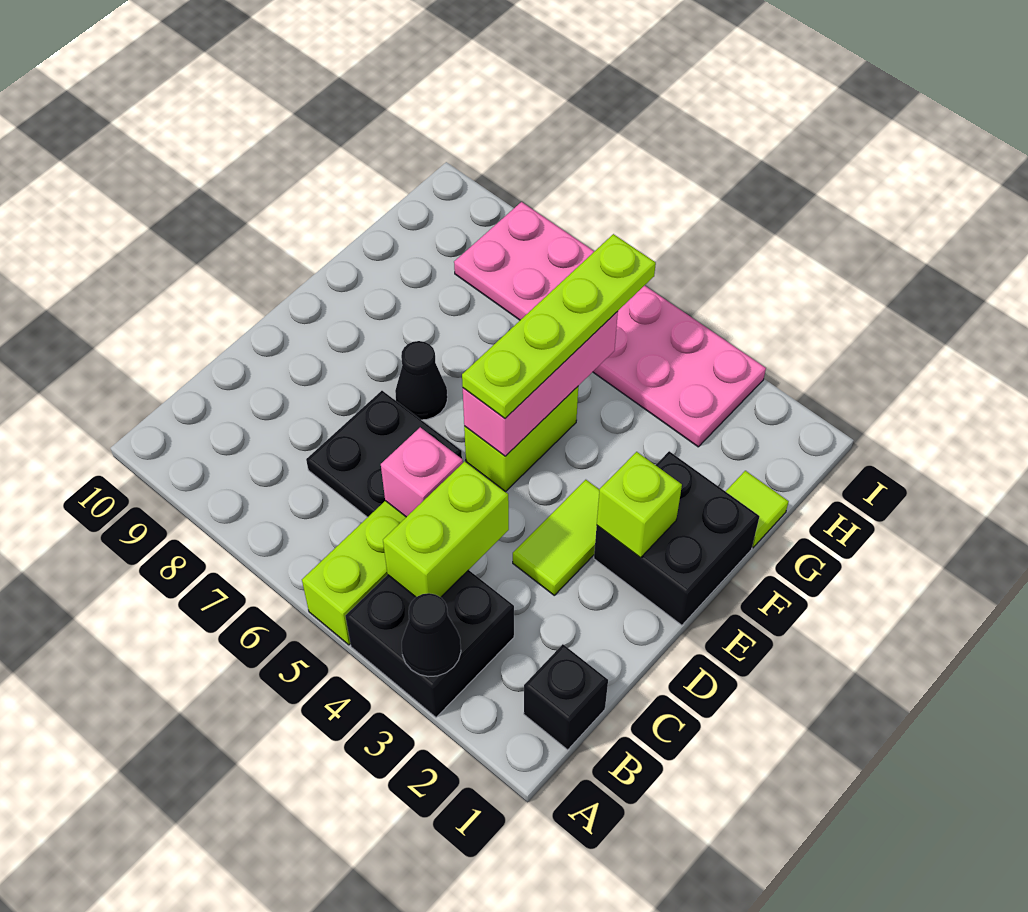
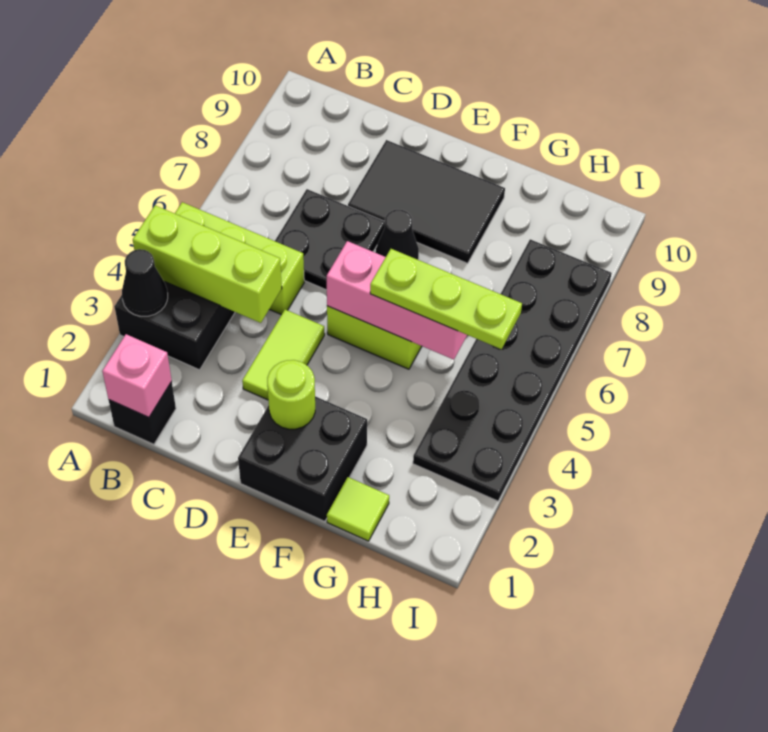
lime brick B4:C4 level 2 -> lime brick A4:C4 level 2
pink brick C5 level 2 -> pink brick B1 level 2
lime tile D3:E3 level 1 -> lime tile D3:D4 level 1
none -> black tile D8:F9 level 1
lime brick E2 level 2 -> lime round brick E2 level 2
lime plate E5:H5 level 3 -> lime plate F5:H5 level 3
pink plate H3:I8 level 1 -> black plate H3:I8 level 1

